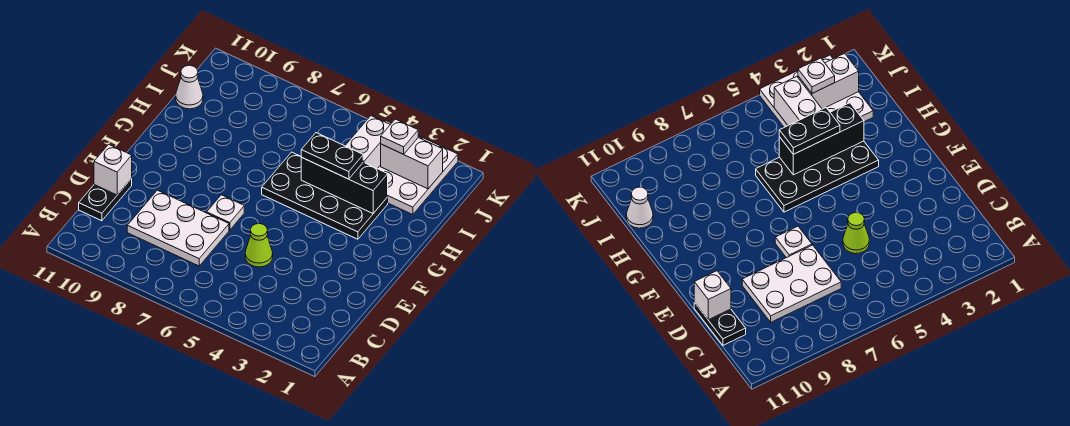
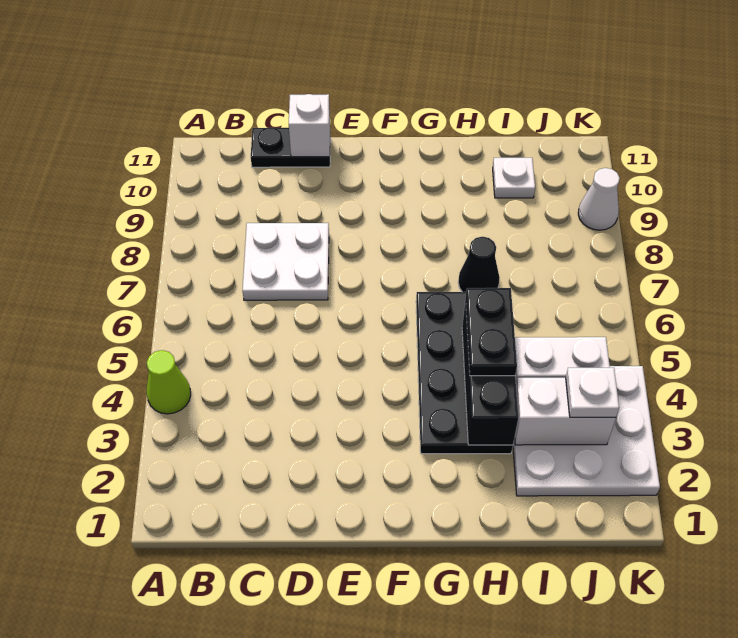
white plate C7:D9 level 1 -> white plate C7:D8 level 1
lime cone D5 level 1 -> lime cone A4 level 1
white plate E7 level 1 -> white plate I10 level 1
none -> black cone H7 level 1
white cone I11 level 1 -> white cone K9 level 1
white brick J2:J3 level 2 -> white brick I3:J3 level 2

